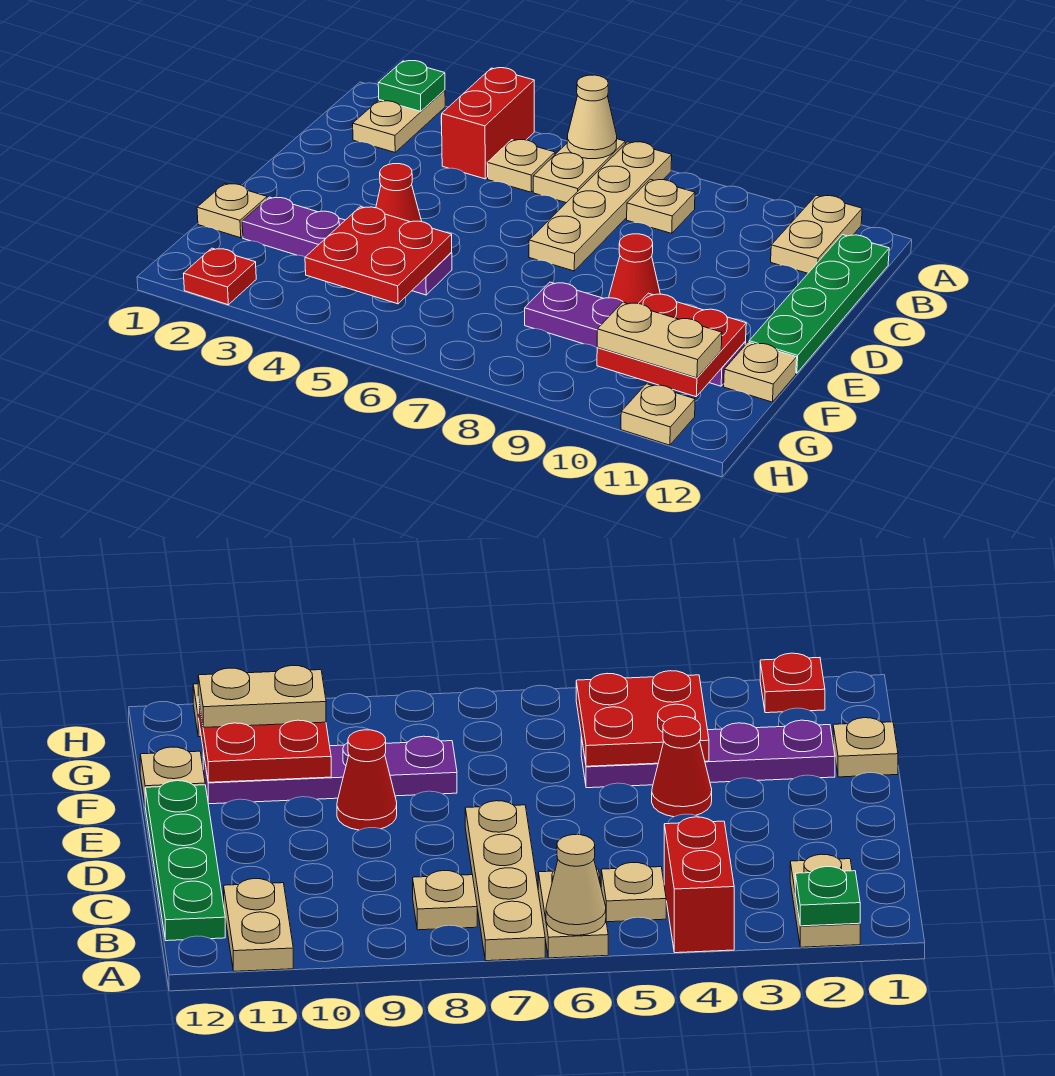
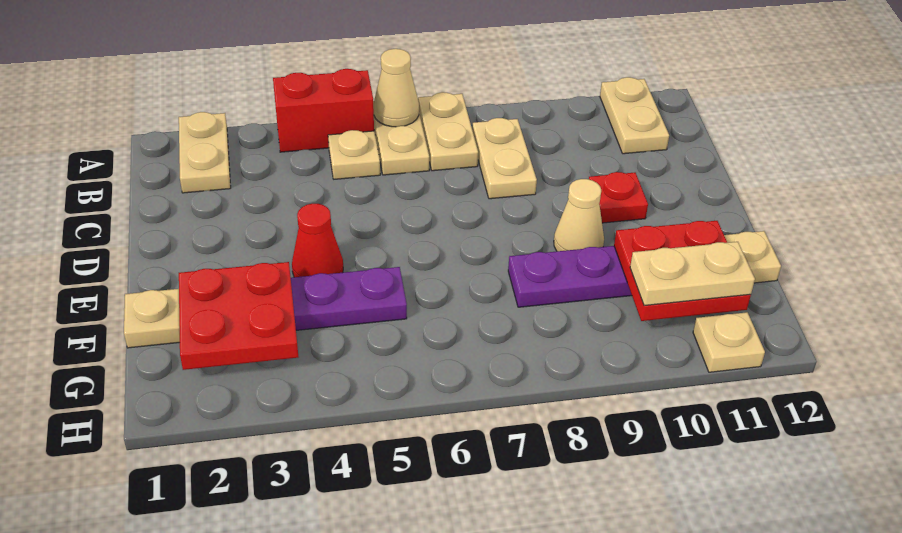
green plate A2 level 2 -> none
red brick A4:B4 level 1 -> red brick A4:A5 level 1
tan plate A7:D7 level 1 -> tan plate A7:B7 level 1
tan plate B8 level 1 -> tan plate B8:C8 level 1
green plate B12:E12 level 1 -> none
red cone E9 level 1 -> tan cone E9 level 1
red plate F4:G5 level 2 -> red plate F2:G3 level 2
red plate H2 level 1 -> red plate D10 level 1

